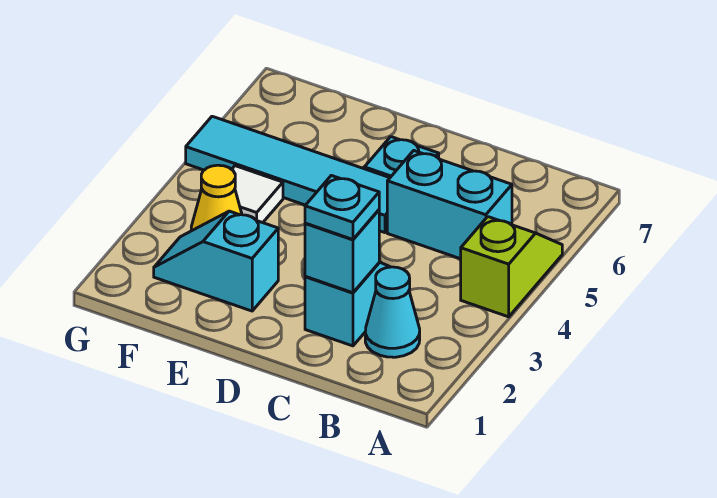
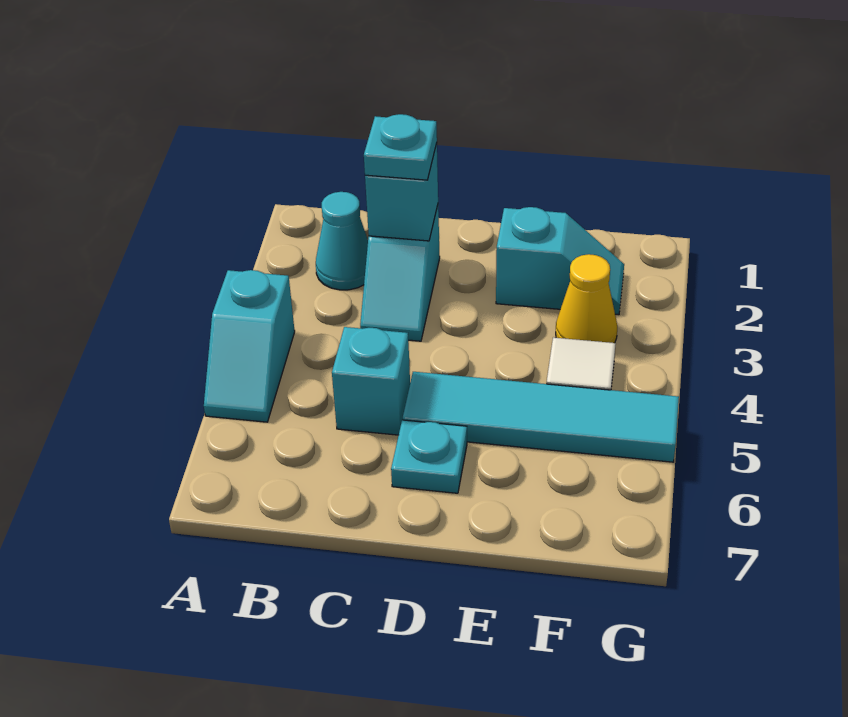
lime slope A4:A5 level 1 top 4 -> cyan slope A4:A5 level 1 top 4
cyan brick B5:C5 level 1 -> cyan brick C5 level 1

